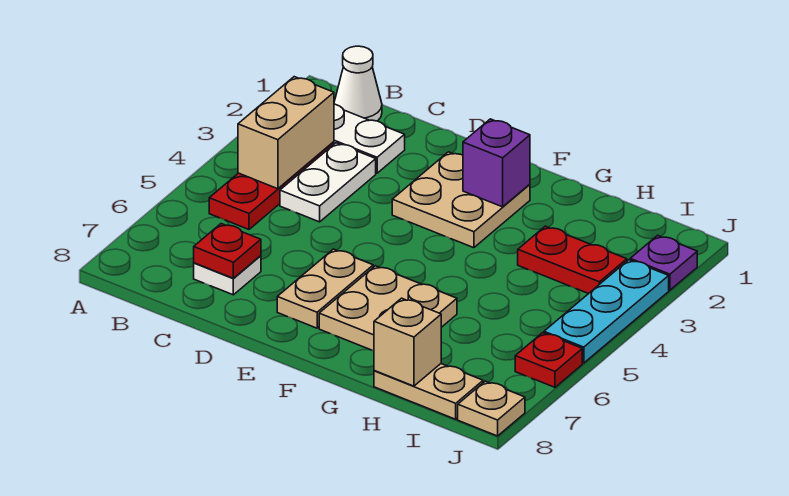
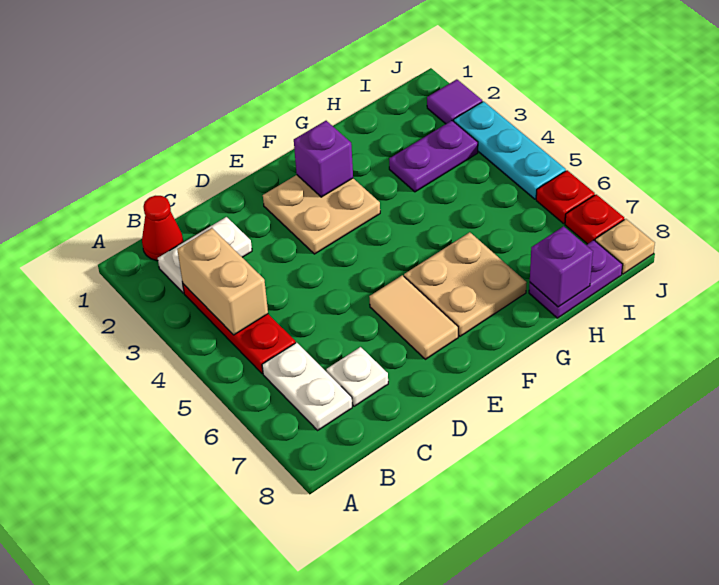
white cone B1 level 1 -> red cone B1 level 1
white plate C3:C4 level 1 -> white plate B6:B7 level 1
red plate C7 level 2 -> red plate J7 level 1
tan plate E6:E7 level 1 -> tan tile E6:E7 level 1
red plate H3:I3 level 1 -> purple plate H3:I3 level 1
tan plate H8:I8 level 1 -> purple plate H8:I8 level 1
tan brick H8 level 2 -> purple brick H8 level 2
purple plate J2 level 1 -> purple tile J2 level 1

